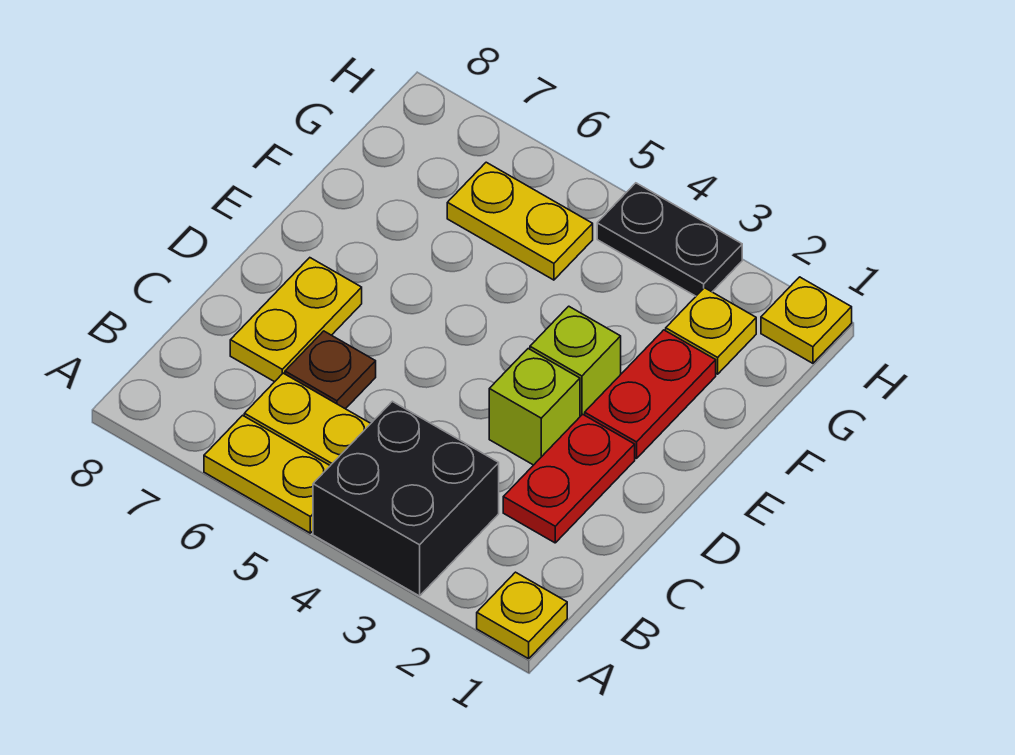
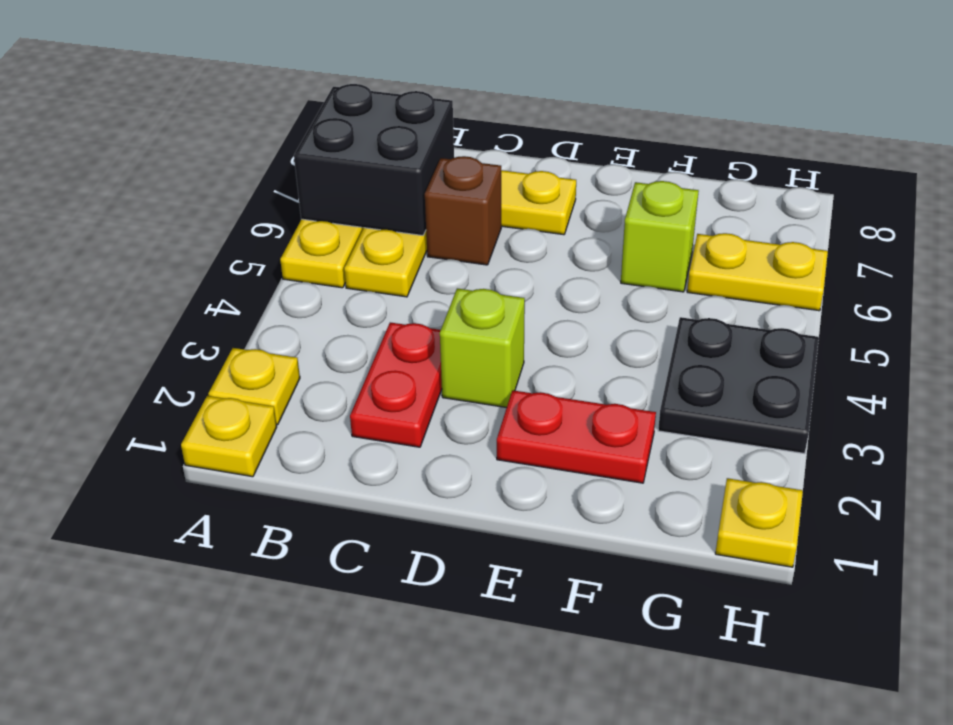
black brick A3:B4 level 1 -> black brick A6:B7 level 2
red plate C2:D2 level 1 -> red plate C2:C3 level 1
brown plate C6 level 1 -> brown brick C6 level 1
lime brick E3 level 1 -> lime brick F6 level 1
yellow plate G2 level 1 -> yellow plate A2 level 1
yellow plate G5:G6 level 1 -> yellow plate G6:H6 level 1
black plate H3:H4 level 1 -> black plate G3:H4 level 1

